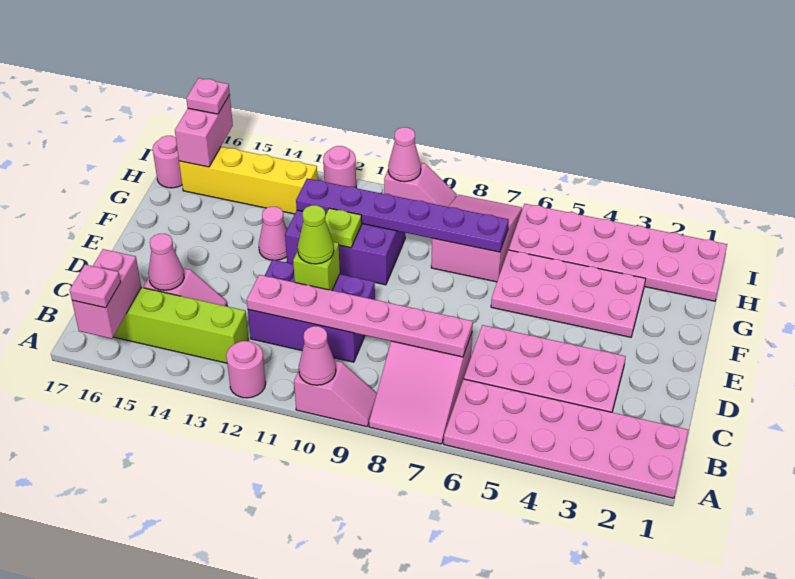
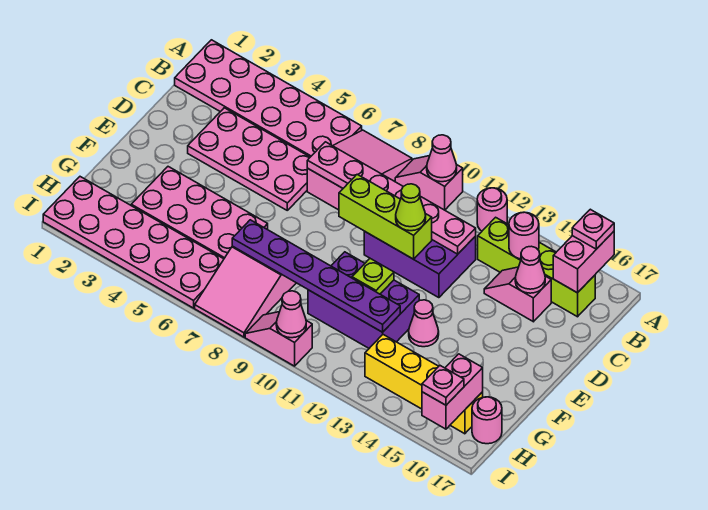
lime brick D11 level 2 -> lime brick D9:D11 level 2
pink round brick I12 level 1 -> pink round brick B14 level 2

